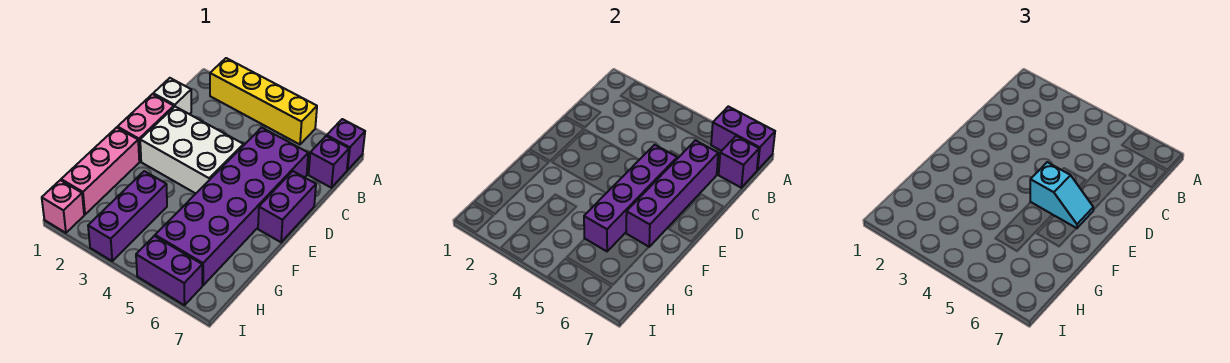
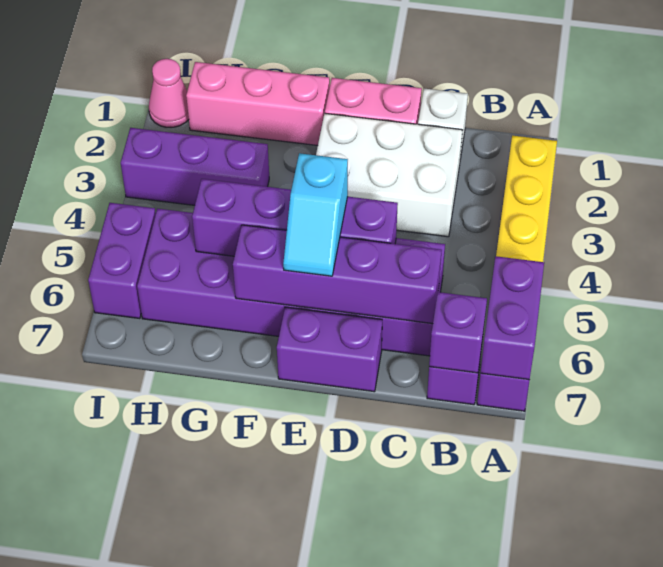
white brick D2:E4 level 1 -> white brick C2:E3 level 1
pink brick I1 level 1 -> pink cone I1 level 1

